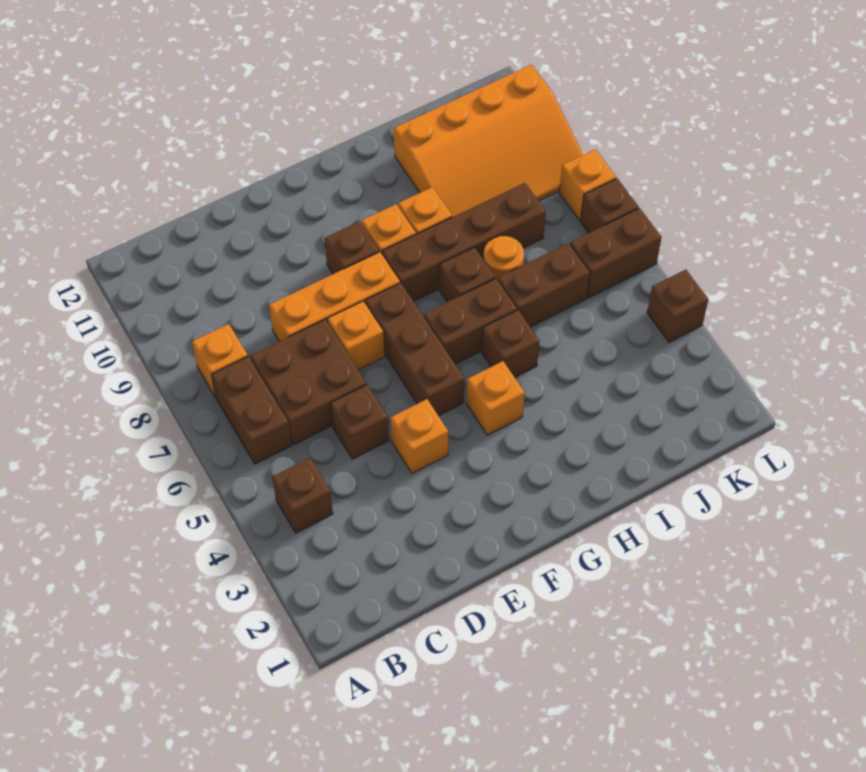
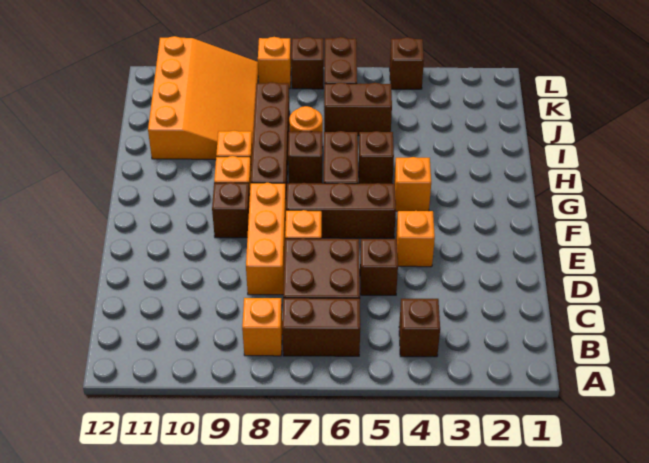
brown brick I6:J6 level 1 -> brown brick J5:J6 level 1

